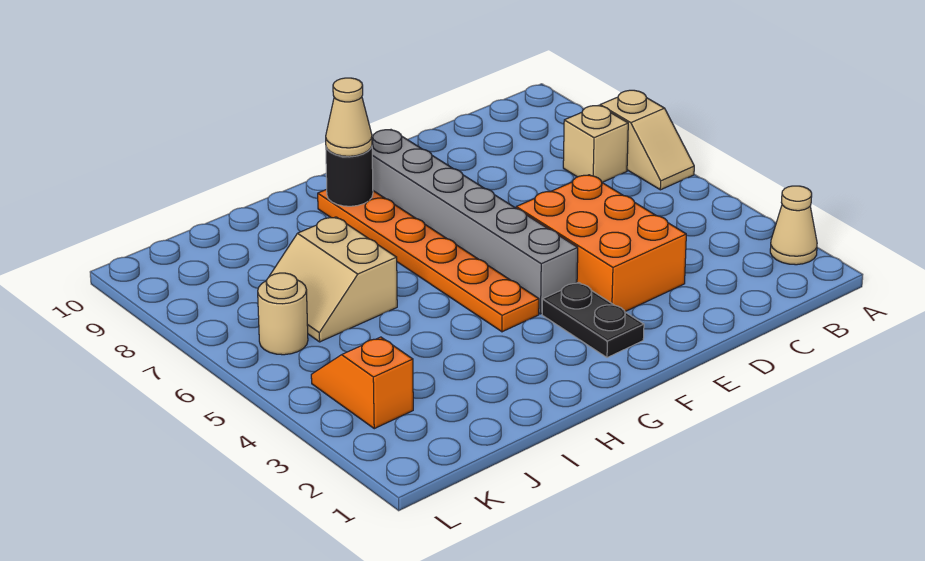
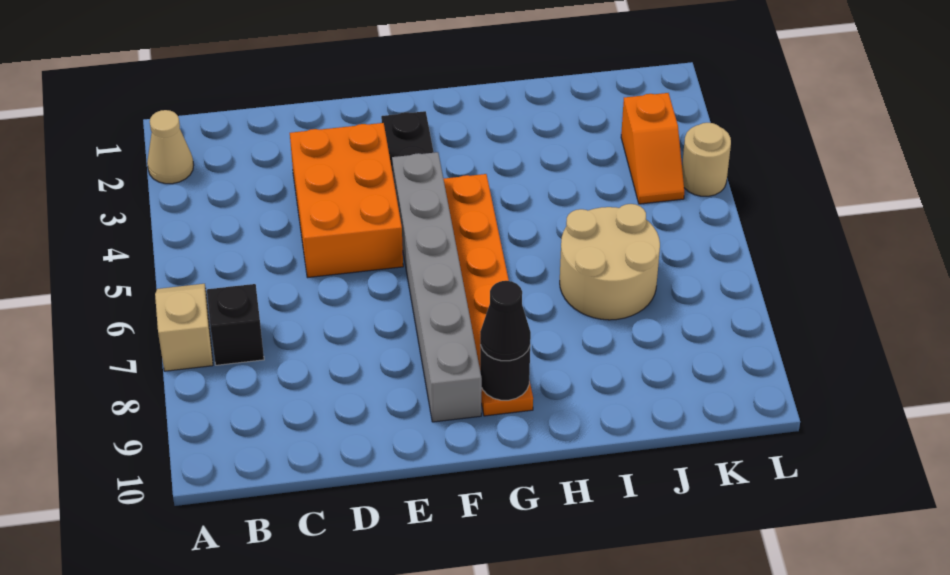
tan brick B7 level 1 -> black brick B7 level 1
tan cone G9 level 3 -> black cone G9 level 3
tan slope I6:J7 level 1 top I -> tan round brick I6:J7 level 1
tan round brick K6 level 1 -> tan round brick L4 level 1

